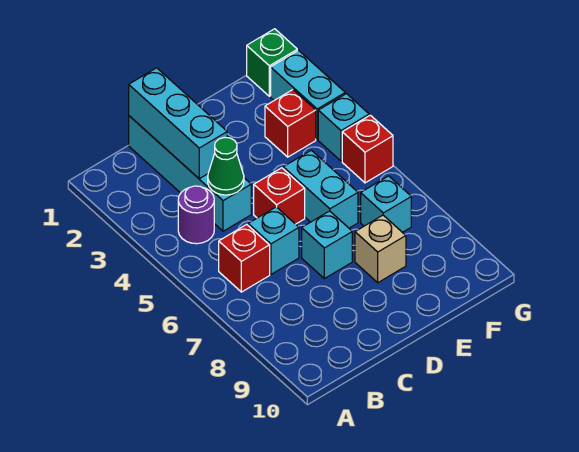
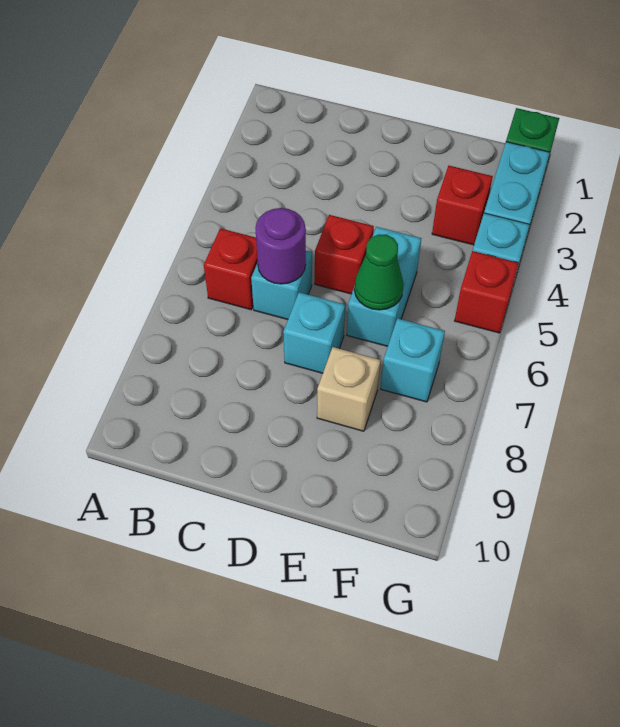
purple round brick B4 level 1 -> purple round brick C6 level 2
cyan brick C1:C4 level 1 -> none
cyan brick C1:C3 level 2 -> none
green cone C4 level 2 -> green cone E6 level 2

